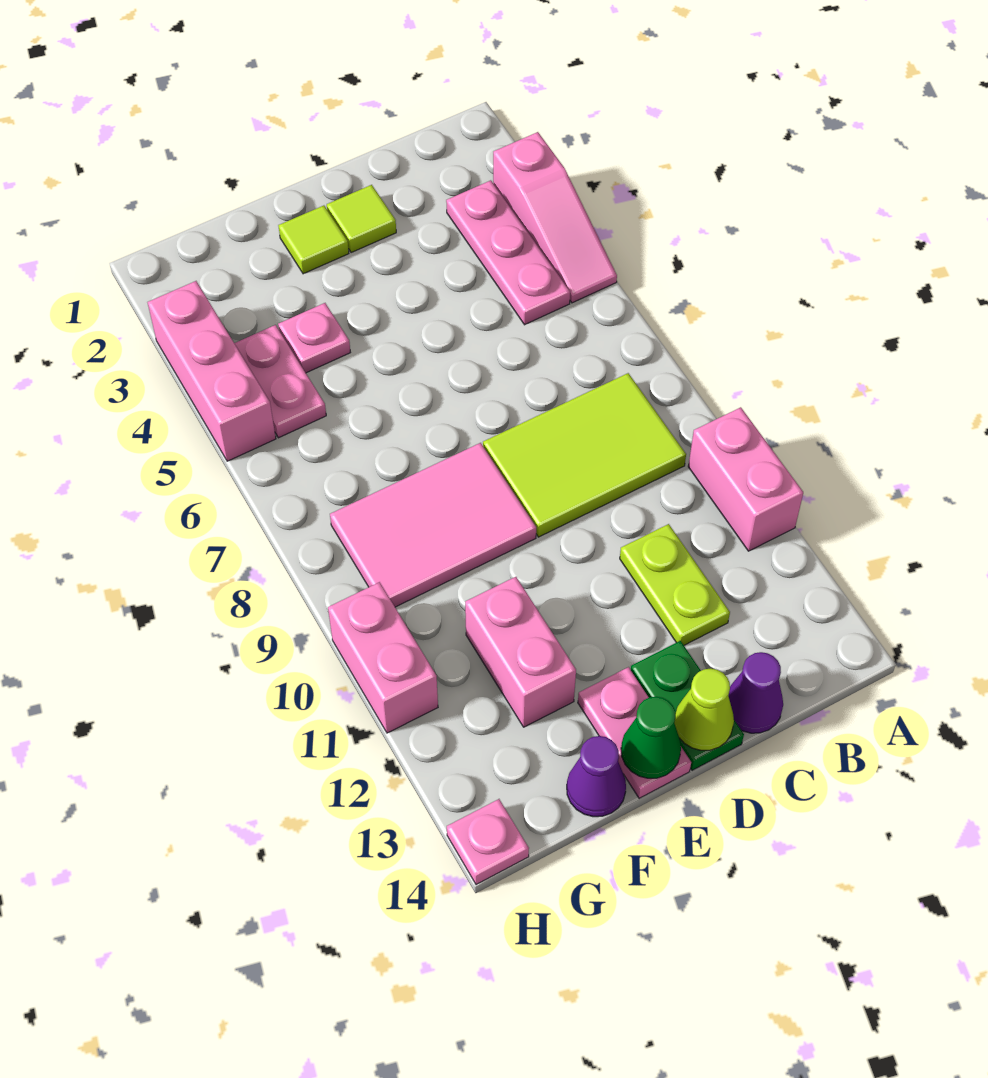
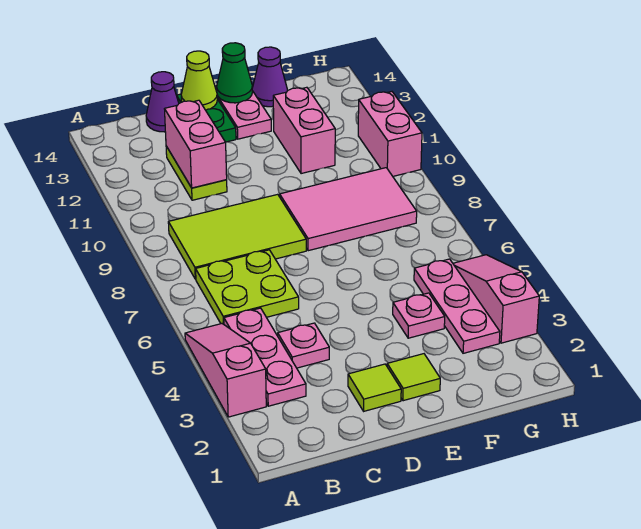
pink brick A10:A11 level 1 -> pink brick C11:C12 level 2
none -> lime plate B6:C7 level 1
pink plate G4:G5 level 1 -> pink plate G3:G5 level 1
pink brick H3:H5 level 1 -> pink slope H3:H5 level 1 top 3
pink plate H14 level 1 -> pink plate C4 level 1

